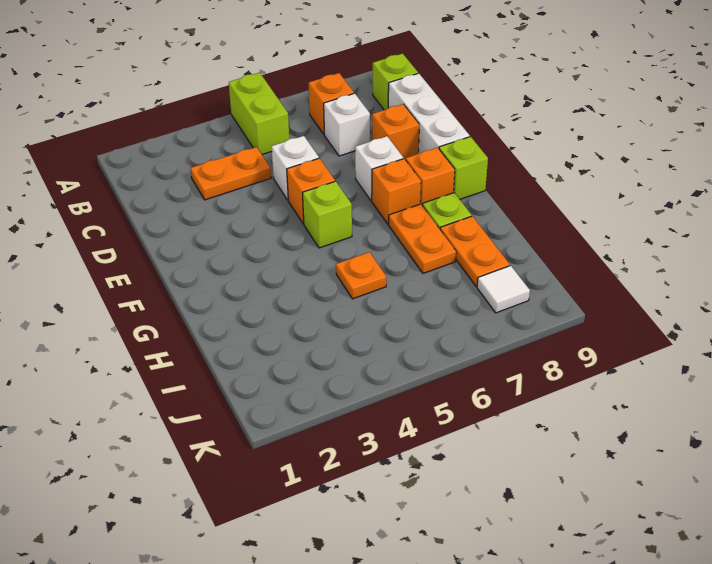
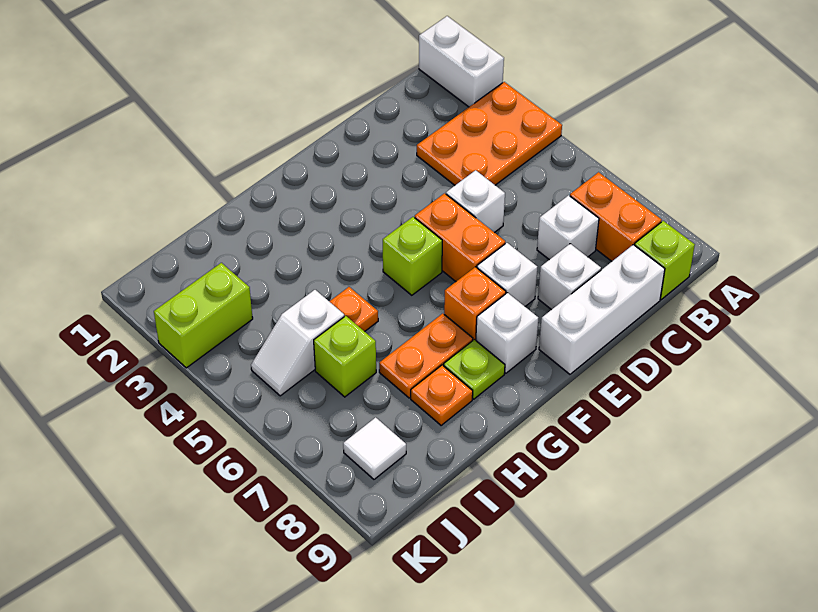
none -> white brick A1:A2 level 1
lime brick A5:B5 level 1 -> lime brick J3:K3 level 1
orange brick B7 level 1 -> orange brick B7:B8 level 1
orange plate C3:C4 level 1 -> orange plate A3:C4 level 1
orange brick D8 level 1 -> white brick D8 level 1
orange brick E5 level 1 -> orange brick E5:E6 level 1
orange brick F8 level 1 -> white brick F8 level 1
lime brick F9 level 1 -> lime brick I6 level 1
orange plate H8:I8 level 1 -> orange plate H8 level 1
none -> white slope I5:J5 level 1 top I

